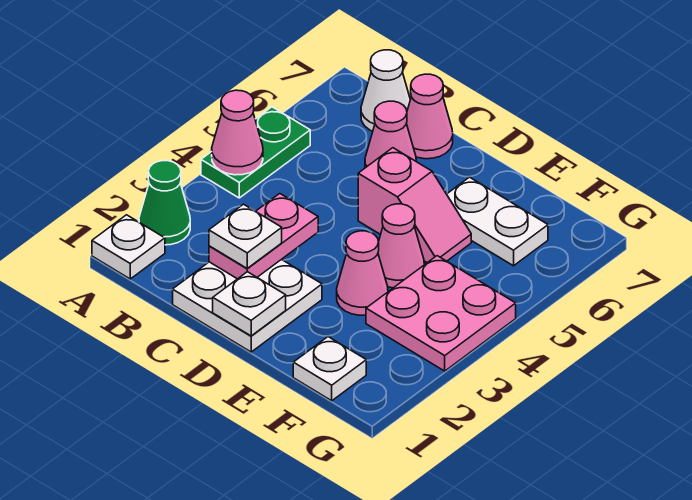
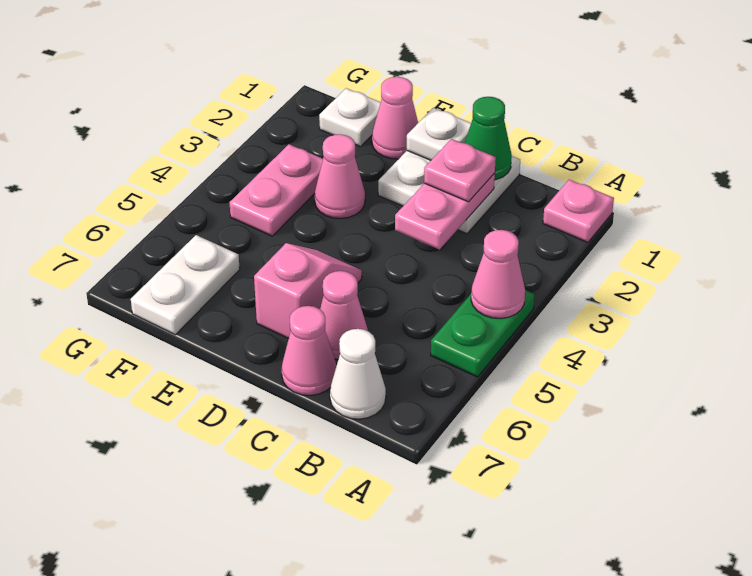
white plate A1 level 1 -> pink plate A1 level 1
green cone A2 level 1 -> green cone C1 level 2
white plate C2 level 3 -> pink plate C2 level 3
pink slope D5:E5 level 1 top D -> pink slope D5:D6 level 1 top 6
pink cone E4 level 1 -> pink cone E1 level 1
white plate E6:F6 level 1 -> white plate F6:F7 level 1
pink plate F3:G4 level 1 -> pink plate F3:F4 level 1

